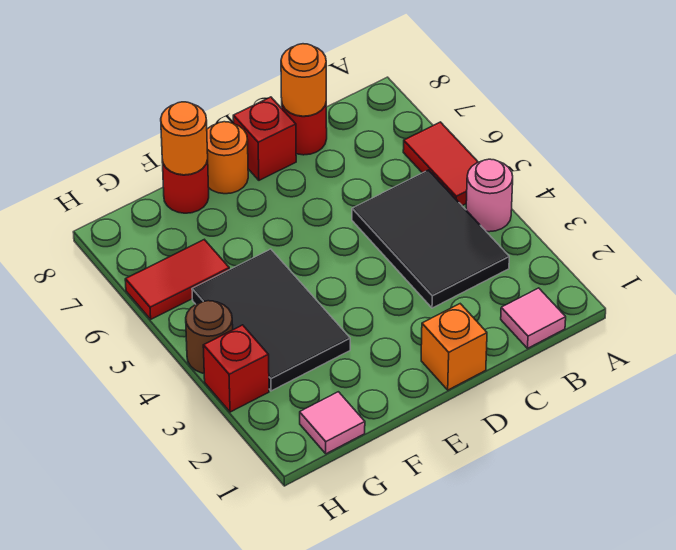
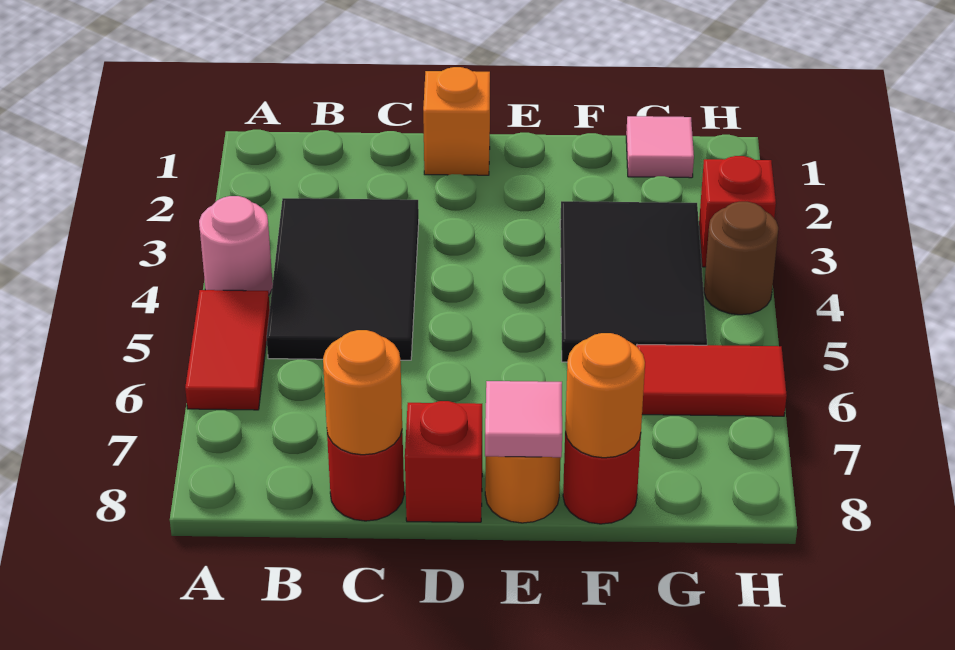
pink tile B1 level 1 -> pink tile E8 level 2

